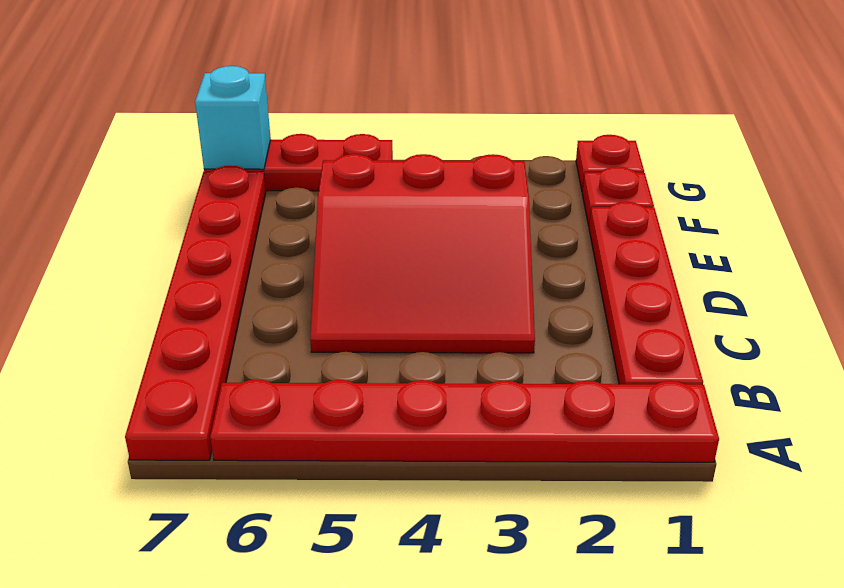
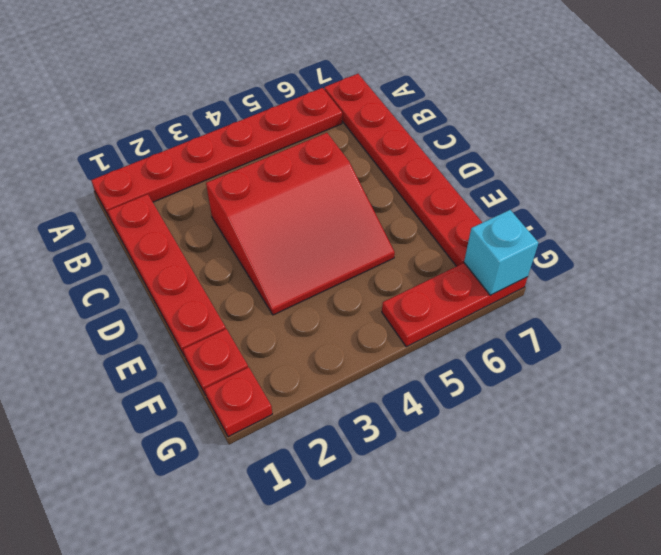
red slope C3:E5 level 1 top E -> red slope C3:E5 level 1 top C

